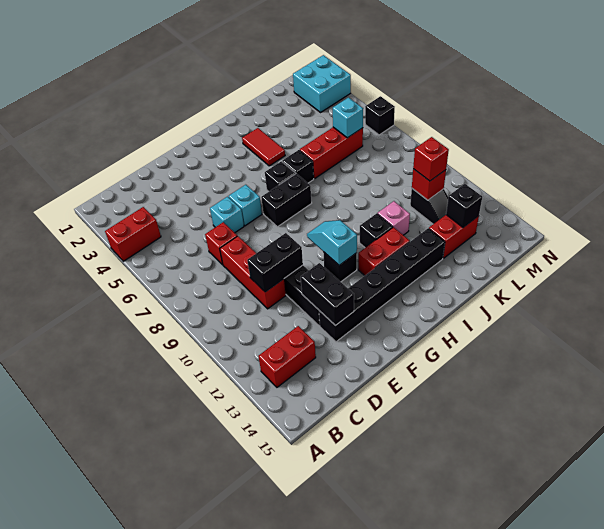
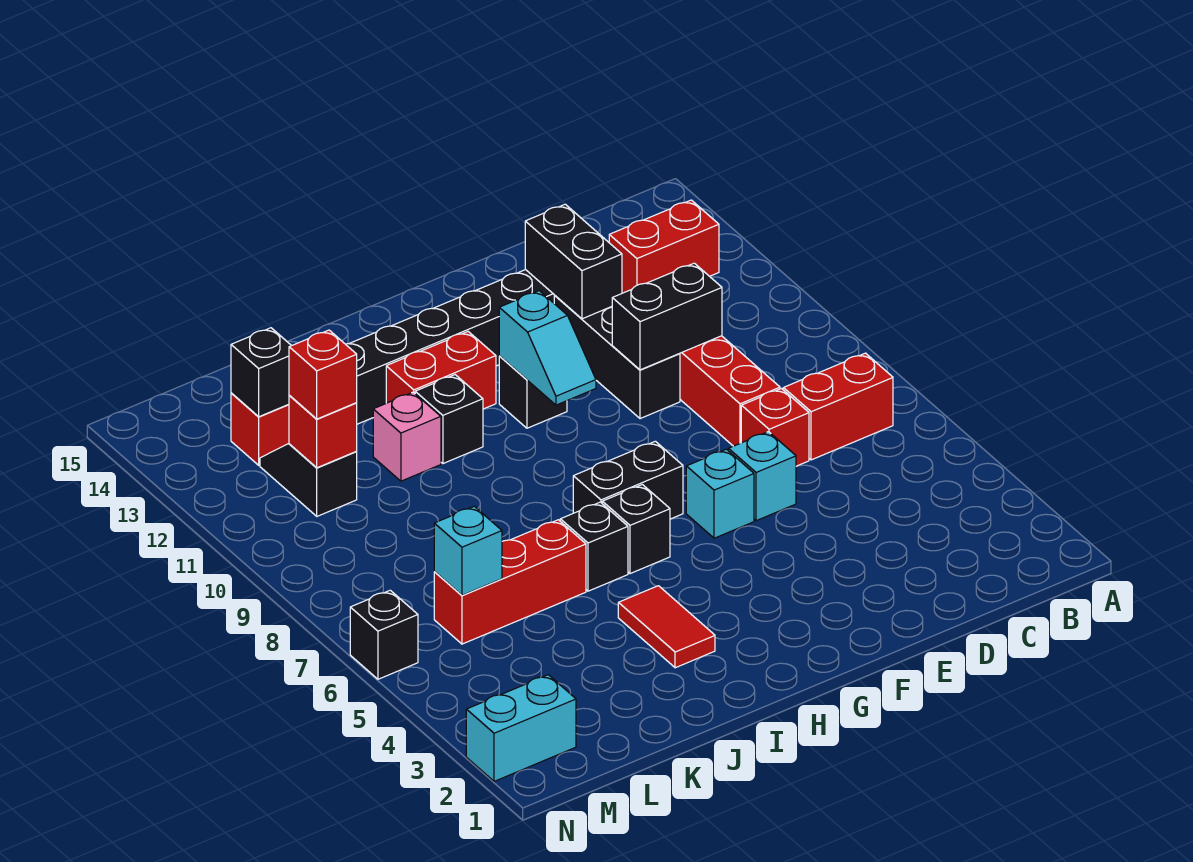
red brick A4:B4 level 1 -> red brick B7:C7 level 1
cyan brick M2:N3 level 1 -> cyan brick M2:N2 level 1

